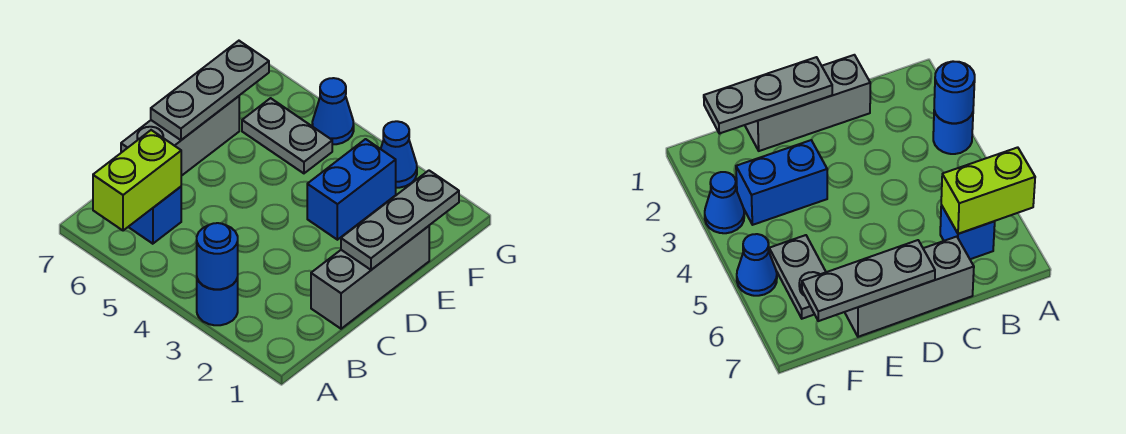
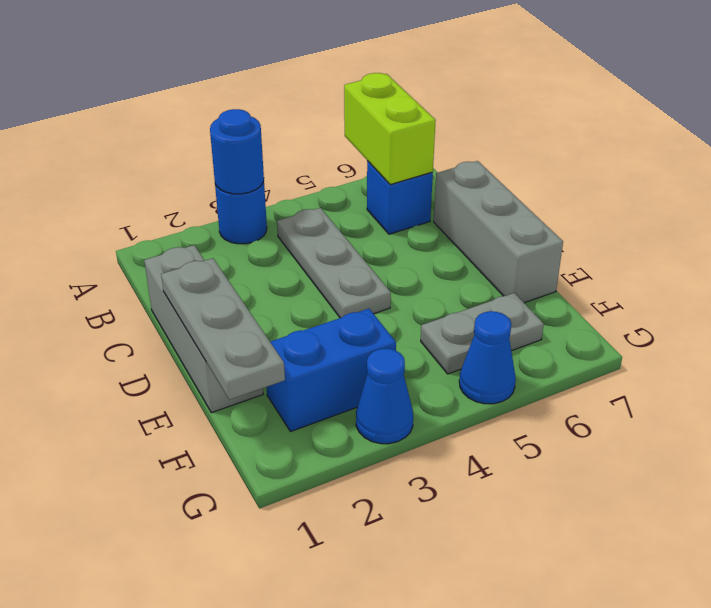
grey plate D7:F7 level 2 -> grey plate B4:D4 level 1
blue brick E3:F3 level 1 -> blue brick F2:F3 level 1

